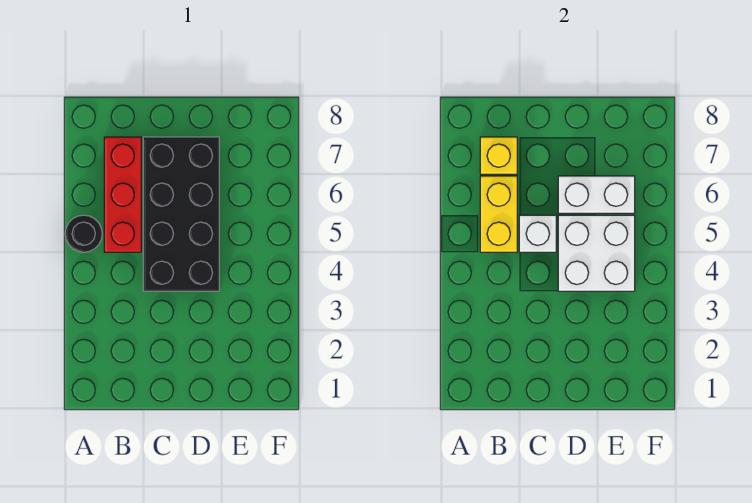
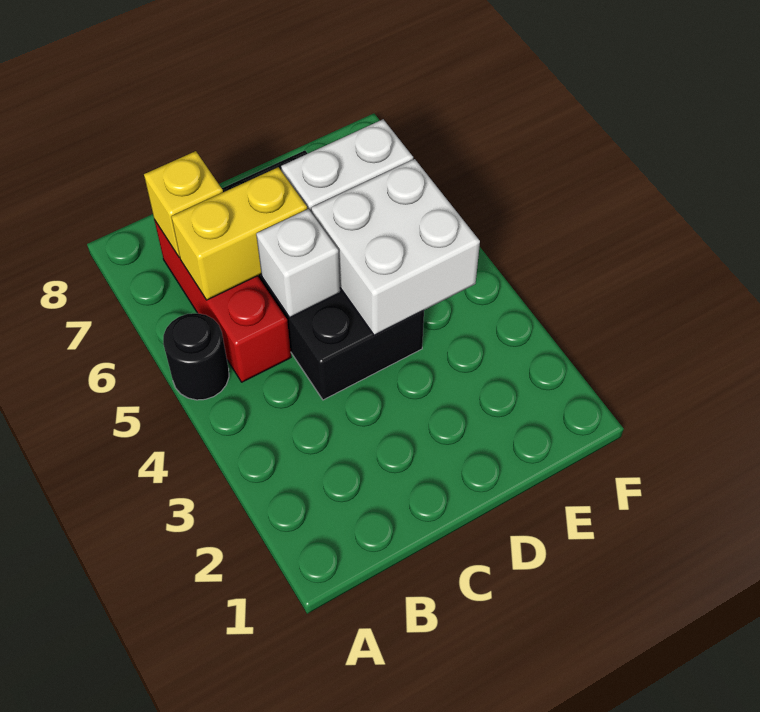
yellow brick B5:B6 level 2 -> yellow brick B6:C6 level 2

